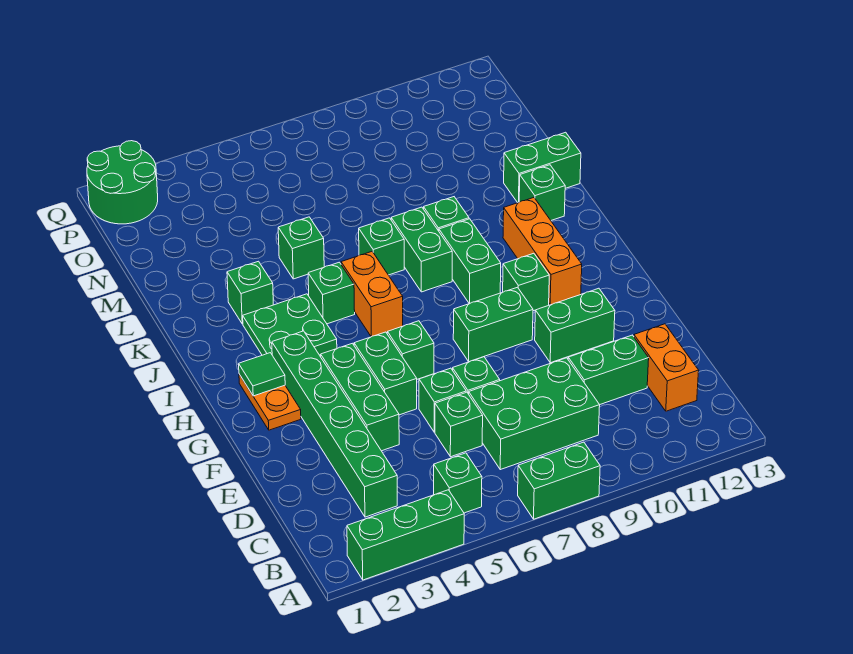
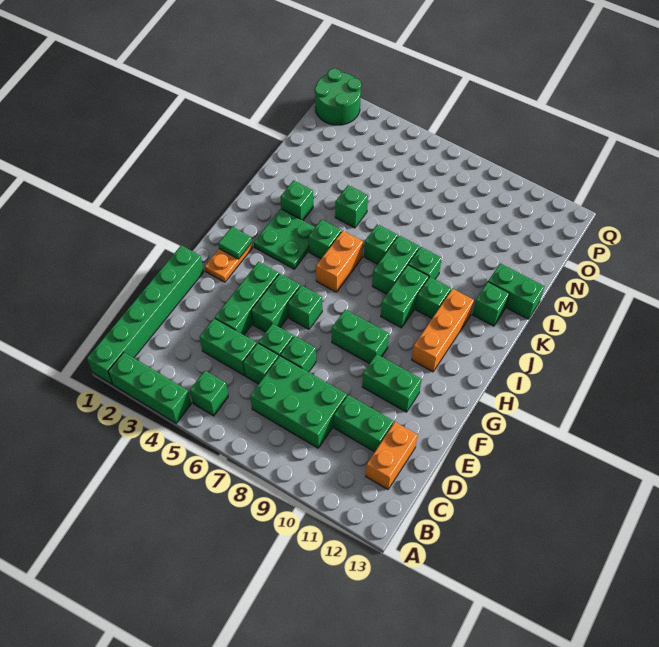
green brick A7:A8 level 1 -> green brick D4:D5 level 1
green brick C3:H3 level 1 -> green brick A1:F1 level 1
green brick H10 level 1 -> green brick J10 level 1

